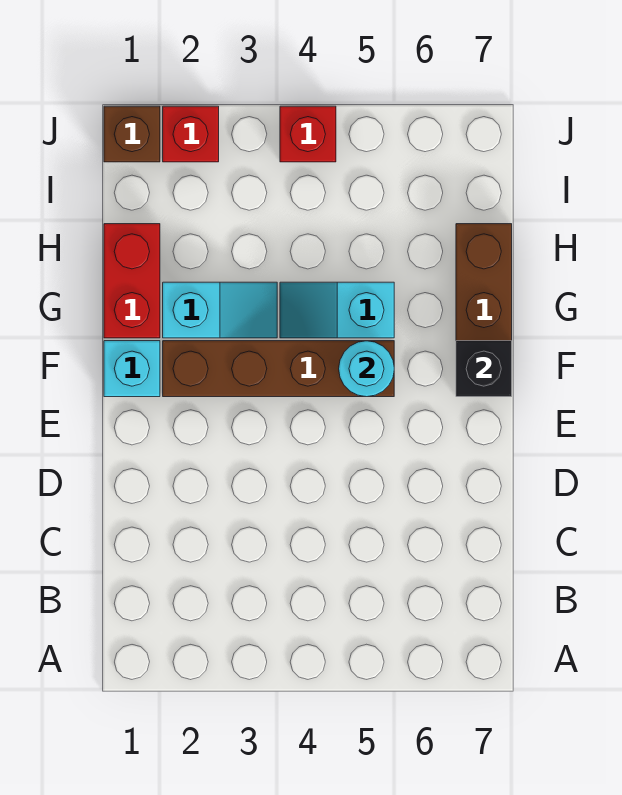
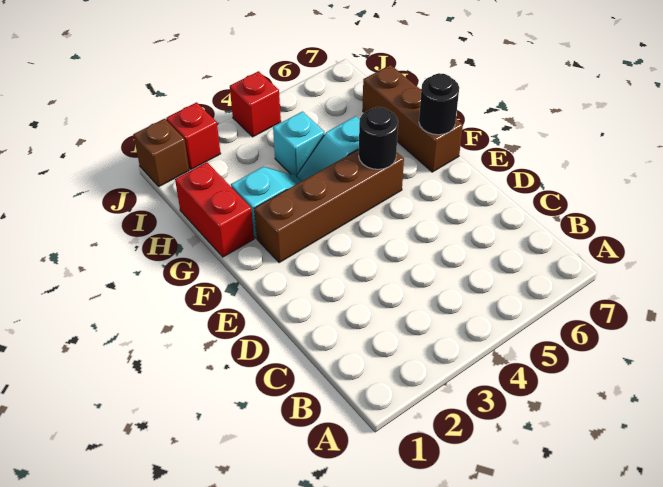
cyan brick F1 level 1 -> cyan brick H4 level 1
cyan round brick F5 level 2 -> black round brick F5 level 2
black brick F7 level 2 -> black round brick F7 level 2

